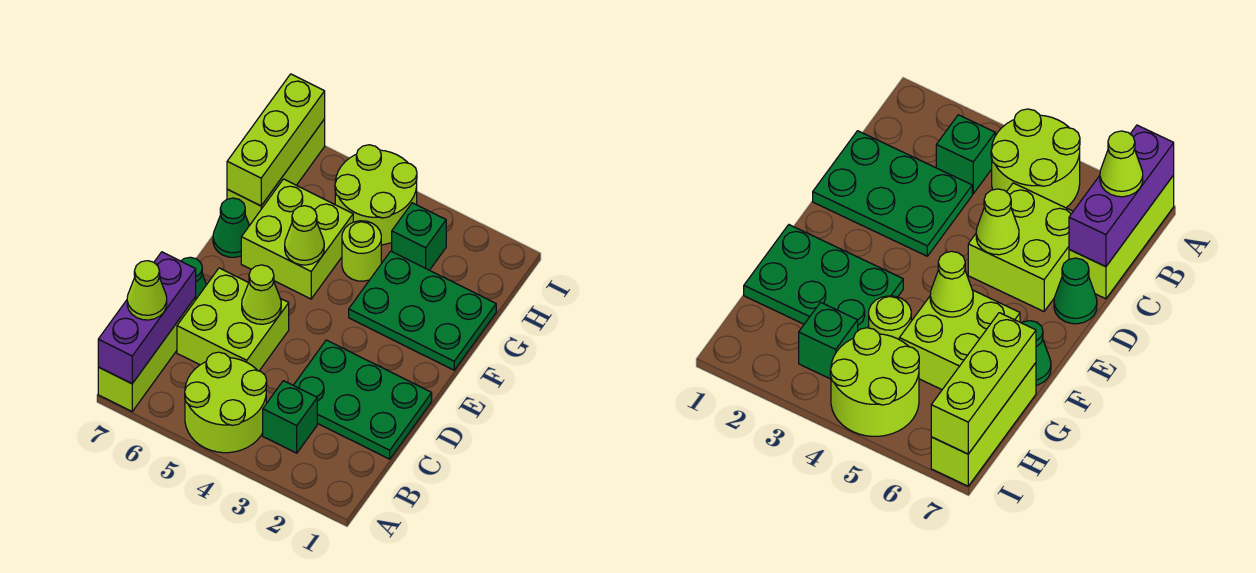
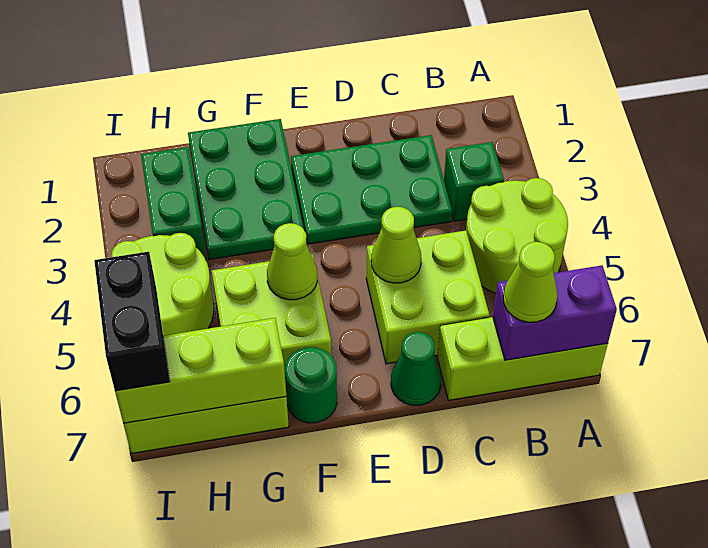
purple brick A7:C7 level 2 -> purple brick A7:B7 level 2
green plate C1:D3 level 1 -> green plate C2:E3 level 1
green cone F7 level 1 -> green round brick F7 level 1
lime round brick G4 level 1 -> none
green brick H3 level 1 -> green brick H2:H3 level 1
none -> black brick I6:I7 level 3

